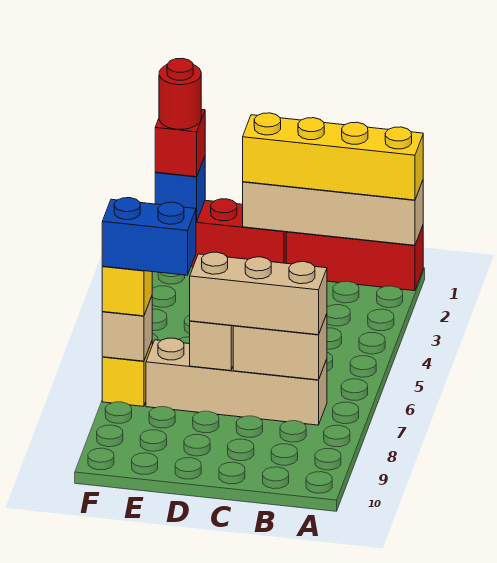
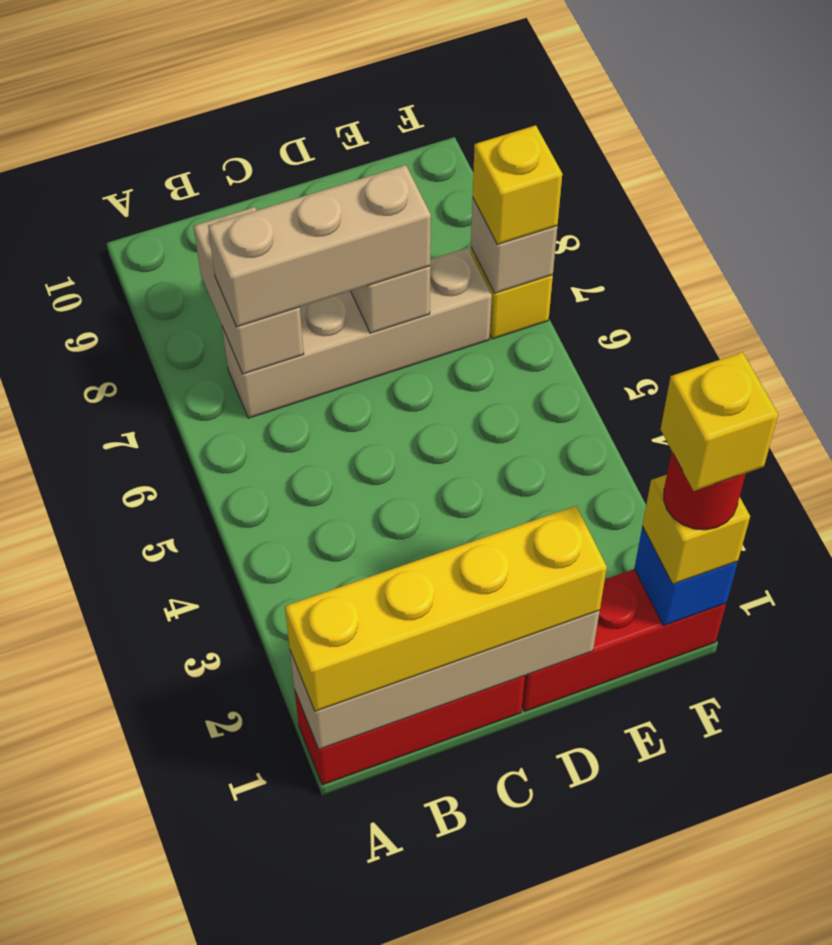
tan brick B7:C7 level 2 -> tan brick B7:B8 level 2
blue brick E7:F7 level 4 -> none
red brick F1 level 3 -> yellow brick F1 level 3
none -> yellow brick F1 level 5

